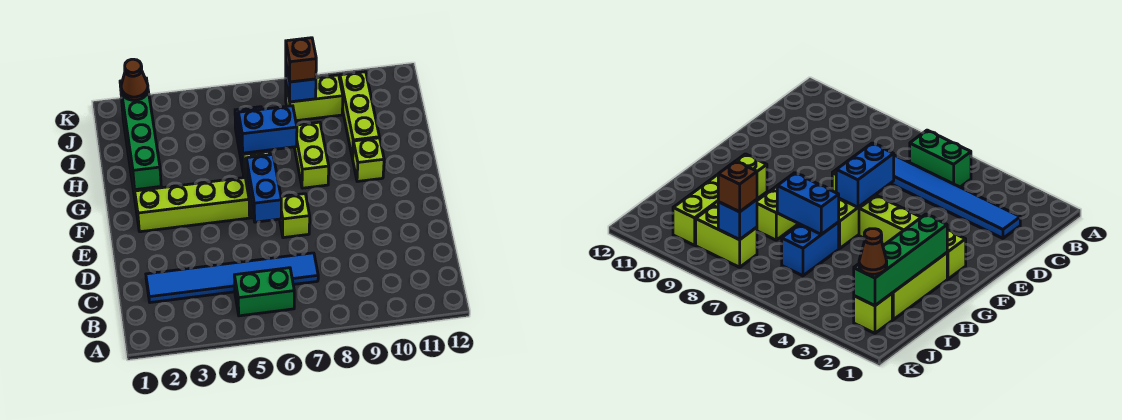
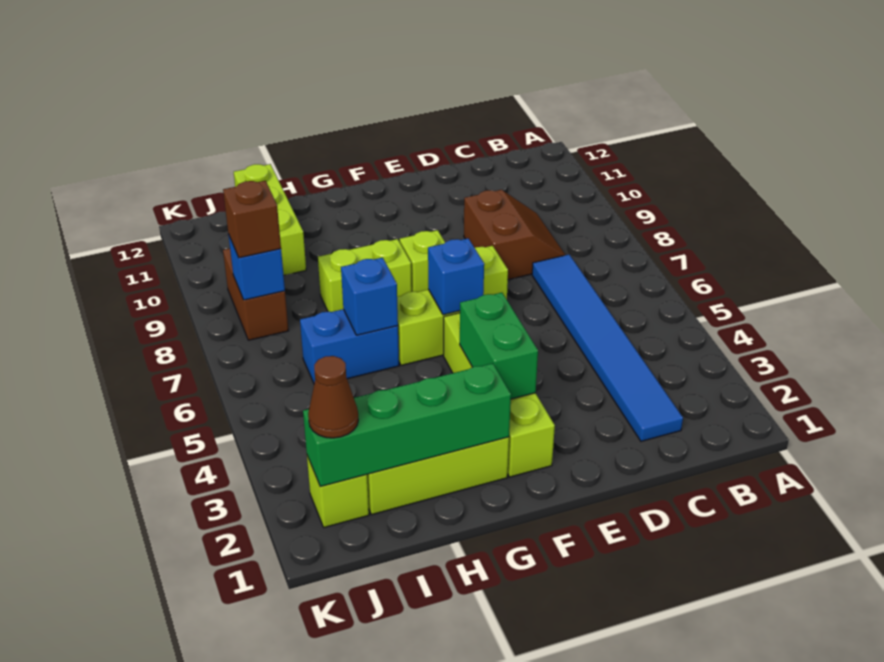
green brick B5:B6 level 1 -> green brick F3:F4 level 2
none -> brown slope C8:D9 level 1 top D
blue brick E6:F6 level 2 -> blue brick F6 level 2
lime brick G10 level 1 -> lime brick F8 level 1
blue brick H6:H7 level 2 -> blue brick H6 level 2
lime brick H10:J10 level 1 -> lime brick I10:I12 level 1
lime brick J8:J9 level 1 -> brown brick J8:J9 level 1

